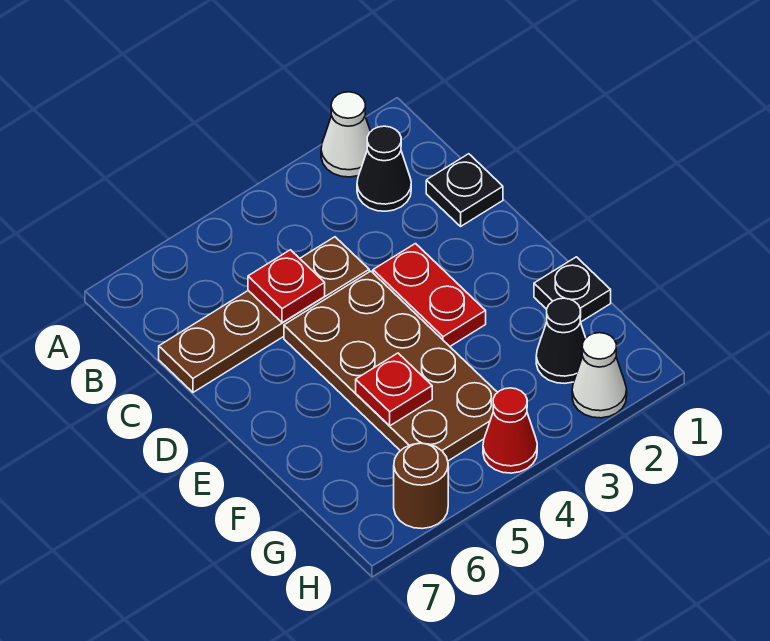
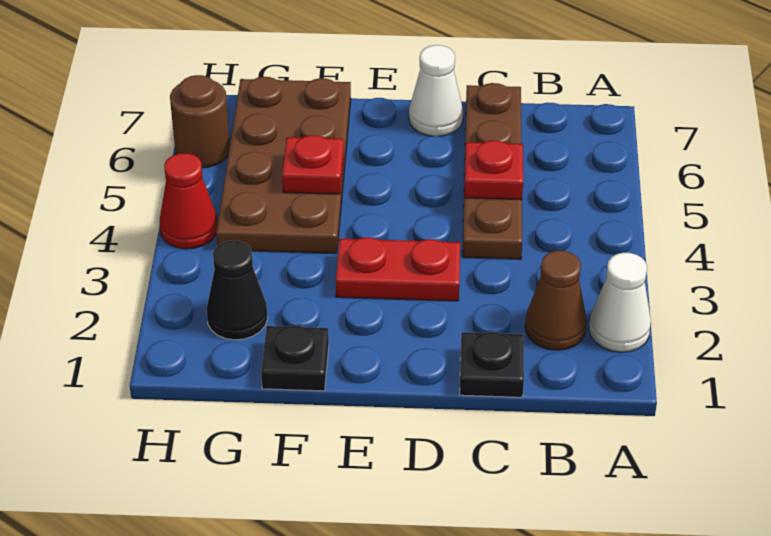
black cone B2 level 1 -> brown cone B2 level 1
brown plate D4:G5 level 1 -> brown plate F4:G7 level 1
white cone H2 level 1 -> white cone D7 level 1

